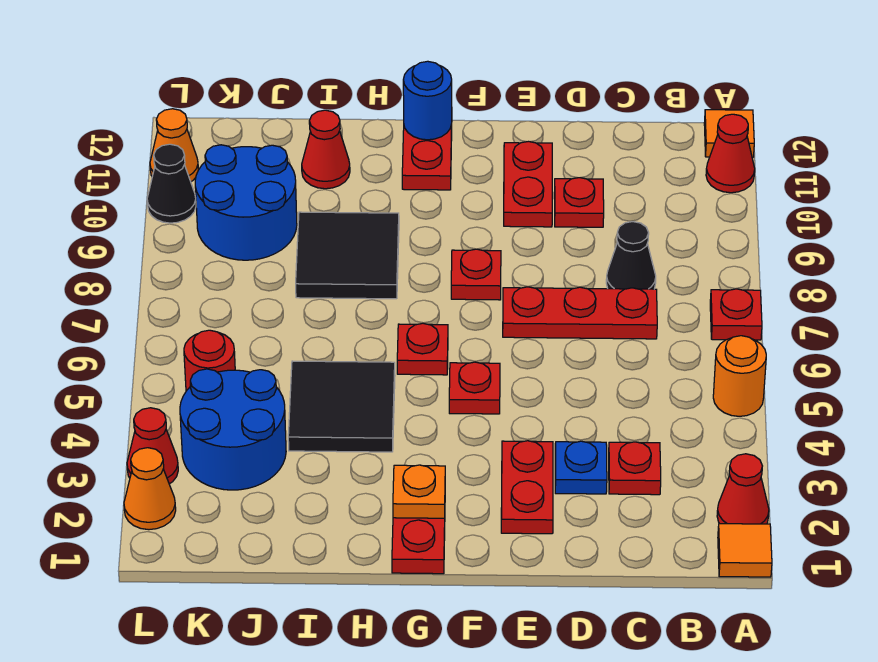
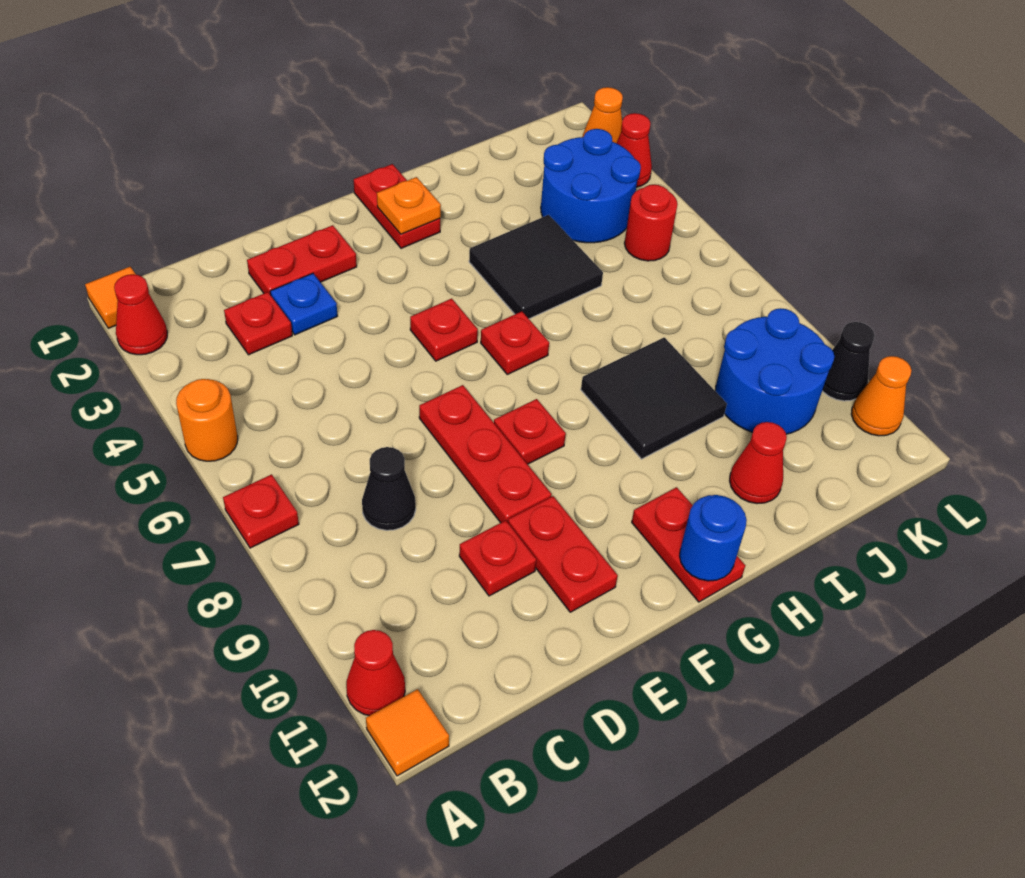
red plate C7:E7 level 1 -> red plate E7:E9 level 1
red plate E2:E3 level 1 -> red plate D2:E2 level 1

